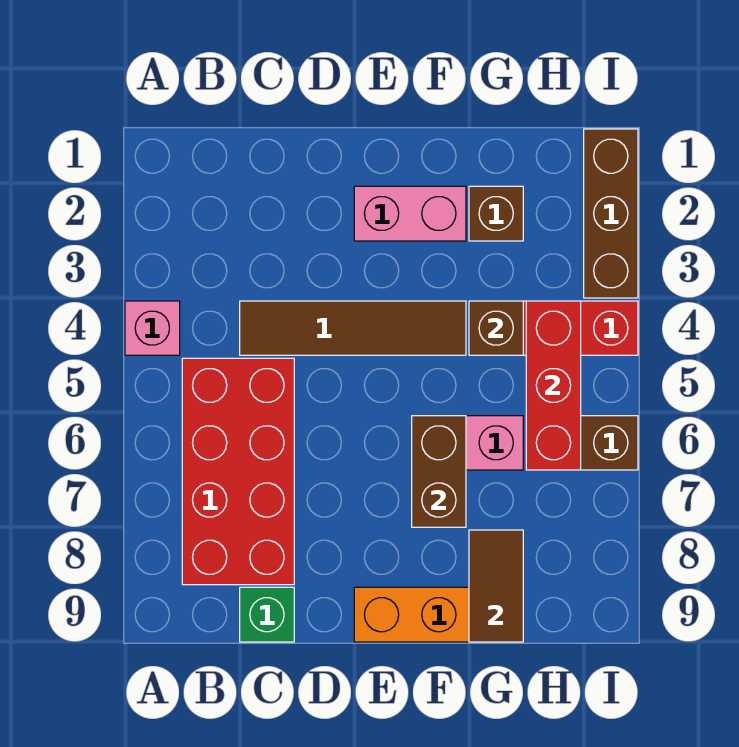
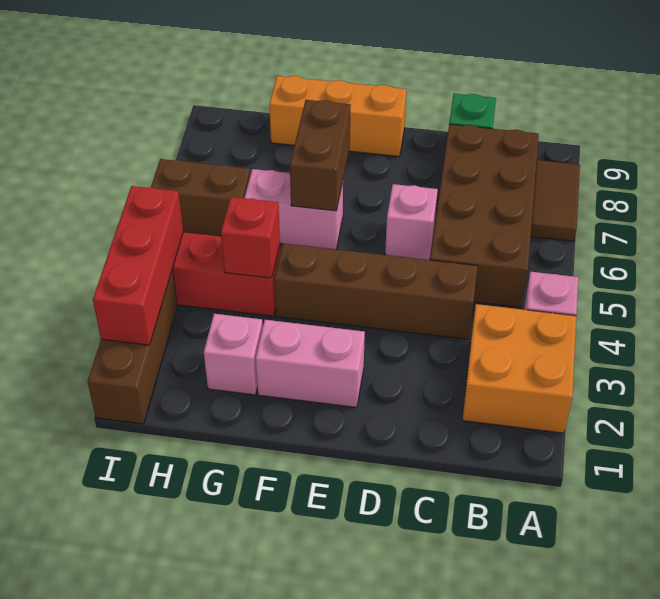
none -> orange brick A2:B3 level 1
red brick B5:C8 level 1 -> brown brick B5:C8 level 1
brown tile C4:F4 level 1 -> brown brick C4:F4 level 1
none -> pink brick D6 level 1
brown brick G2 level 1 -> pink brick G2 level 1
brown brick G4 level 2 -> red brick G4 level 2
brown tile G8:G9 level 2 -> brown tile A7:A8 level 1
red brick H4:H6 level 2 -> red brick I2:I4 level 2

